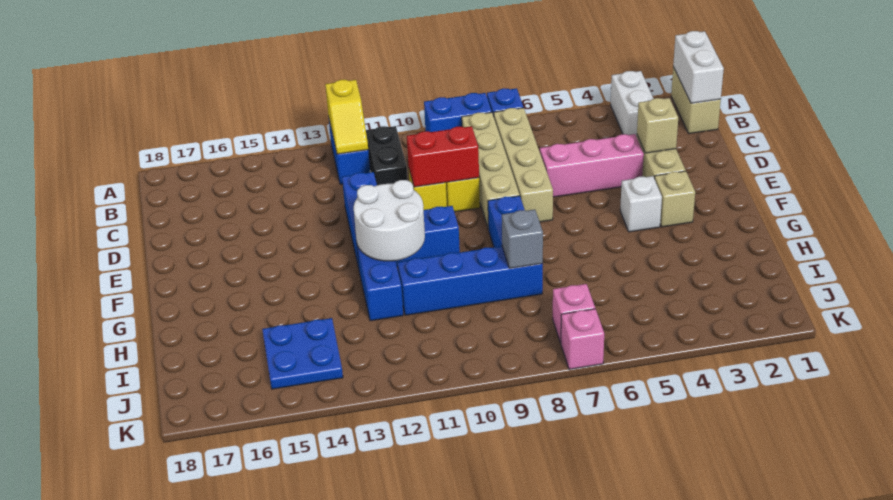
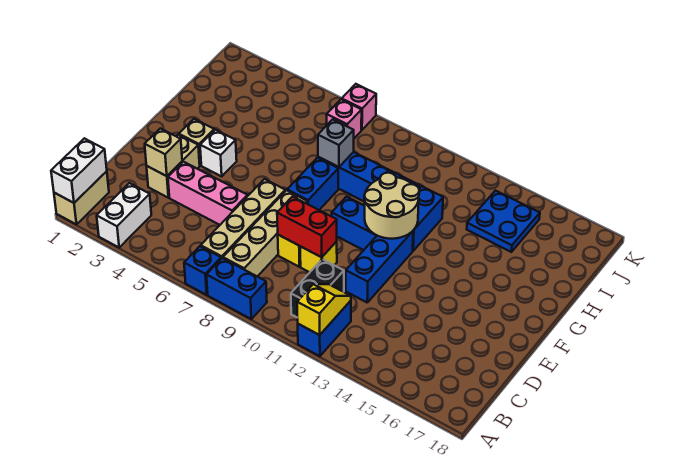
white round brick F11:G12 level 2 -> tan round brick F11:G12 level 2

